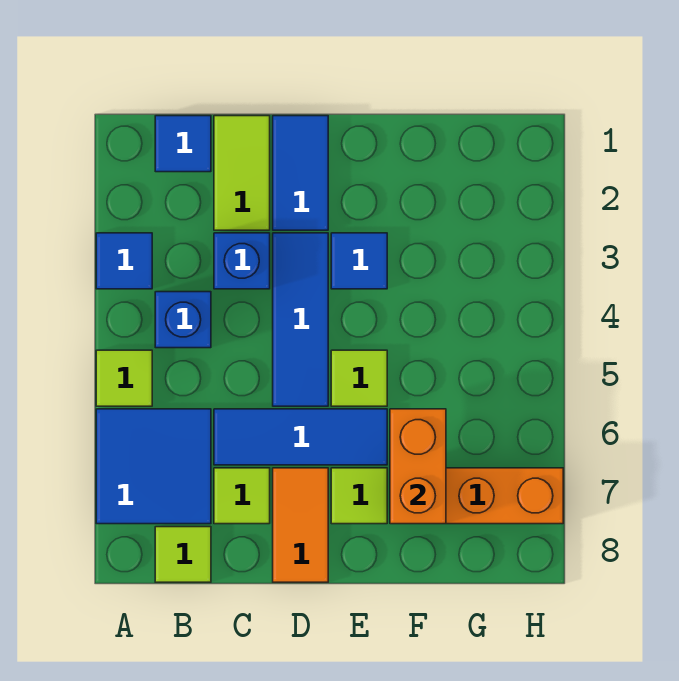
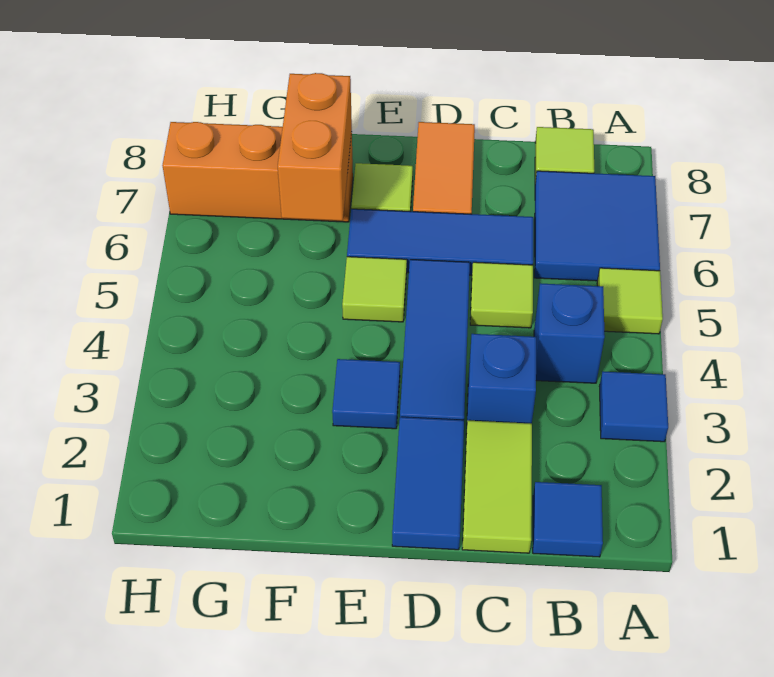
lime tile C7 level 1 -> lime tile C5 level 1

